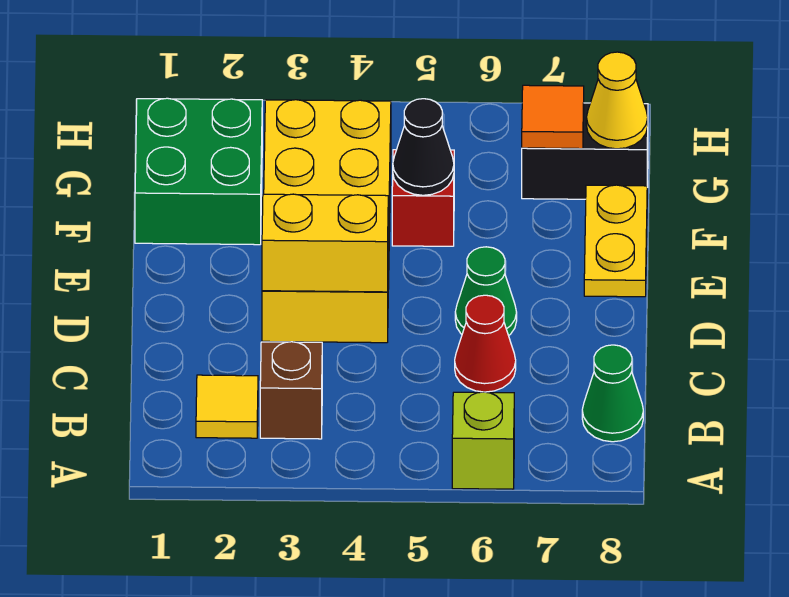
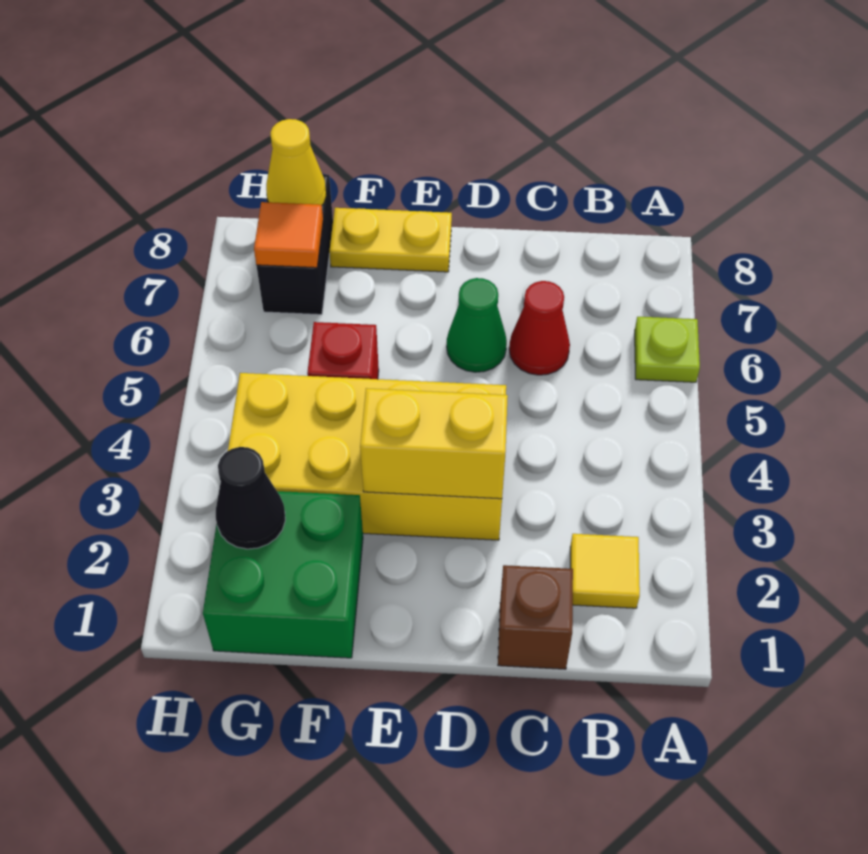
lime brick A6 level 1 -> lime plate A6 level 1
brown brick B3 level 1 -> brown brick C1 level 1
green cone B8 level 1 -> none
yellow brick D3:D4 level 2 -> yellow brick D3:E3 level 2
black cone F5 level 2 -> black cone G2 level 2

